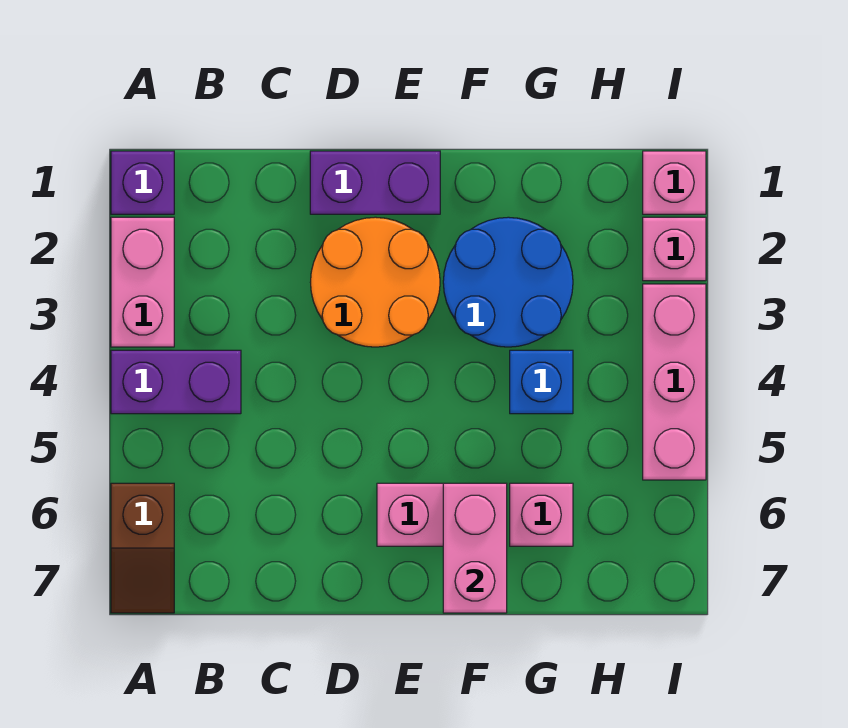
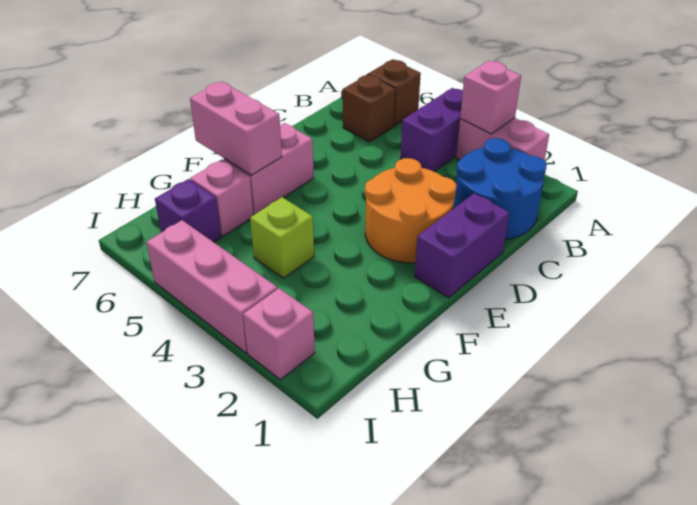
purple brick A1 level 1 -> purple brick H6 level 1
none -> brown brick B6 level 1
blue round brick F2:G3 level 1 -> blue round brick B1:C2 level 1
blue brick G4 level 1 -> lime brick G4 level 1
pink brick I1 level 1 -> pink brick A3 level 2

